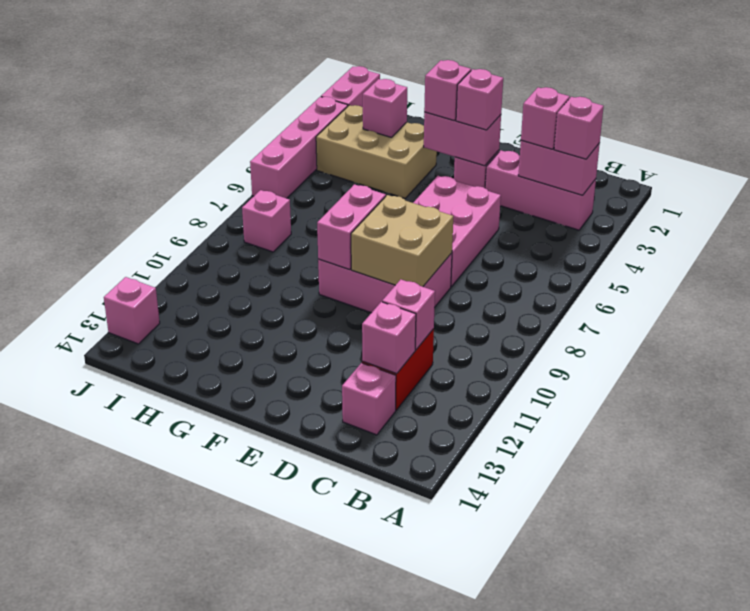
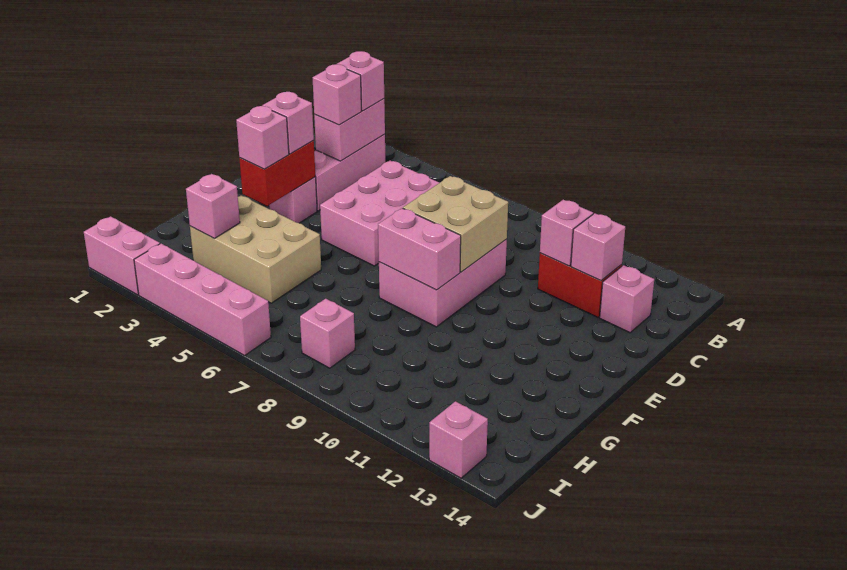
pink brick D5:E7 level 1 -> pink brick C5:E6 level 1
pink brick E3:F3 level 2 -> red brick E3:F3 level 2
tan brick G3:I4 level 1 -> tan brick G3:H5 level 1

